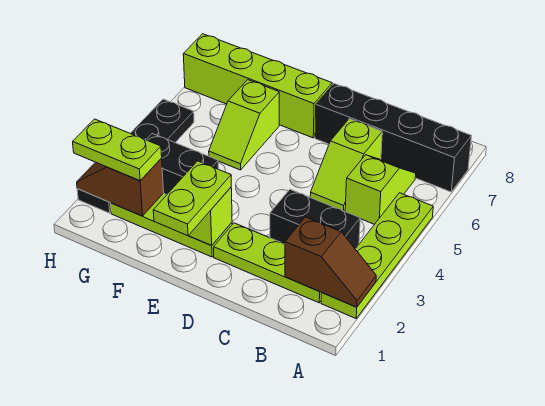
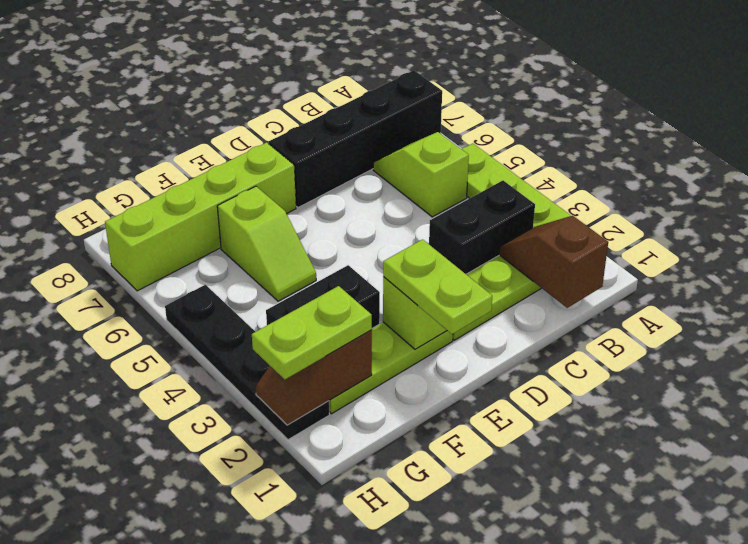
brown slope A2:B2 level 2 top B -> brown slope B1:B2 level 2 top 1
lime slope C5:C6 level 1 top 6 -> none

